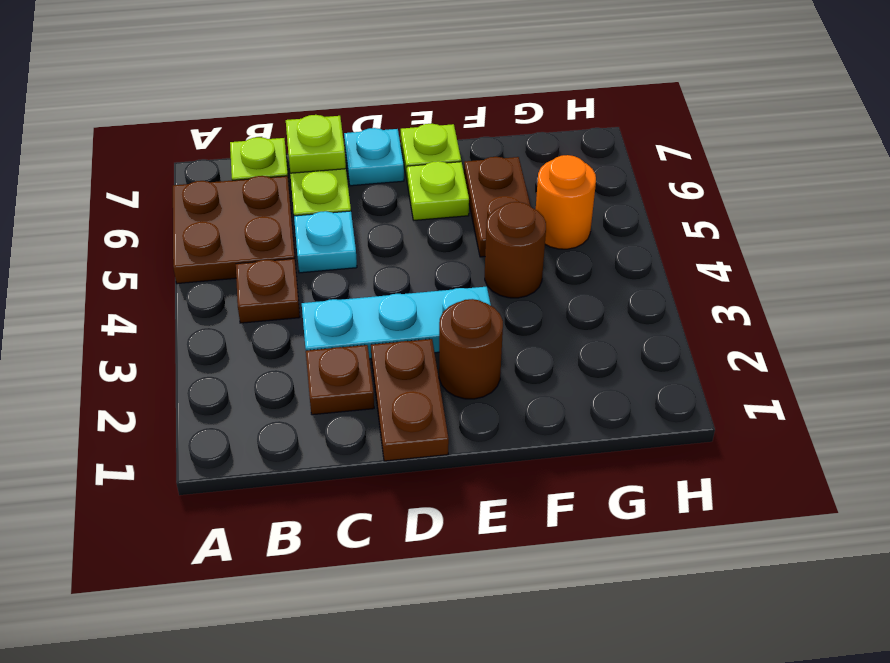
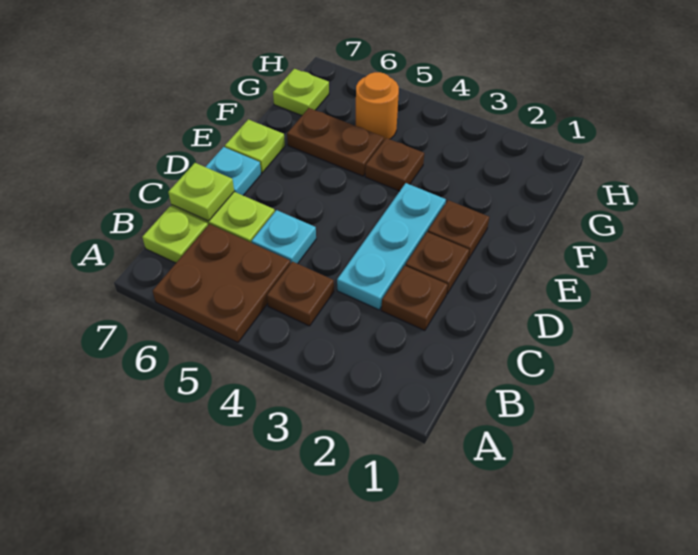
brown plate D1:D2 level 1 -> brown plate D2 level 1
brown round brick E2 level 1 -> brown plate E2 level 1
lime plate E6 level 1 -> lime plate G7 level 1
brown round brick F4 level 1 -> brown plate F4 level 1

